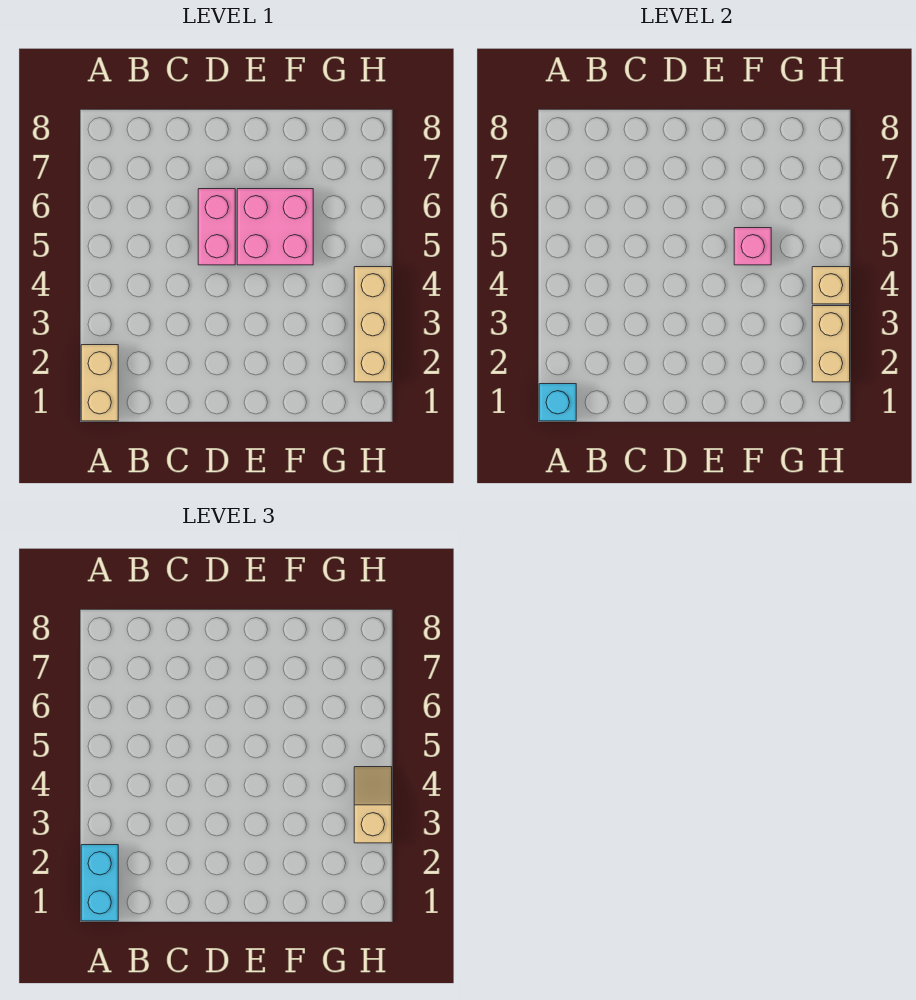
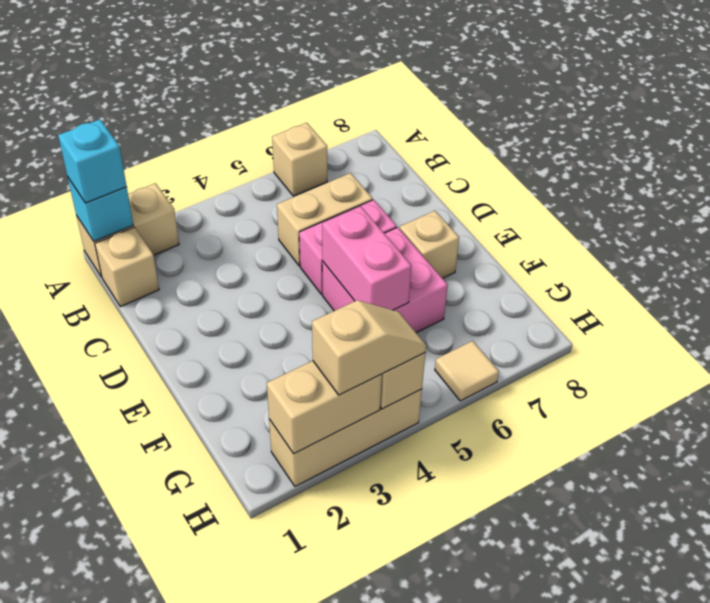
cyan brick A1:A2 level 3 -> cyan brick A1 level 3
none -> tan brick A6 level 1
none -> tan brick B1 level 1
none -> tan brick C5:C6 level 1
none -> tan brick E7 level 1
pink brick F5 level 2 -> pink brick E5:F5 level 2
none -> tan tile H6 level 1

